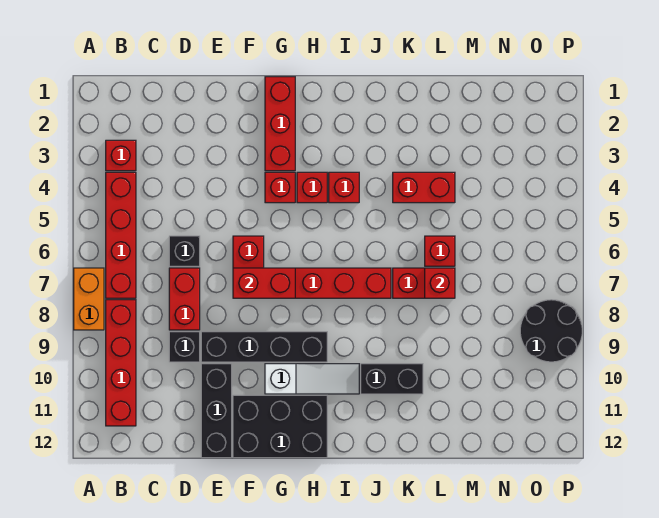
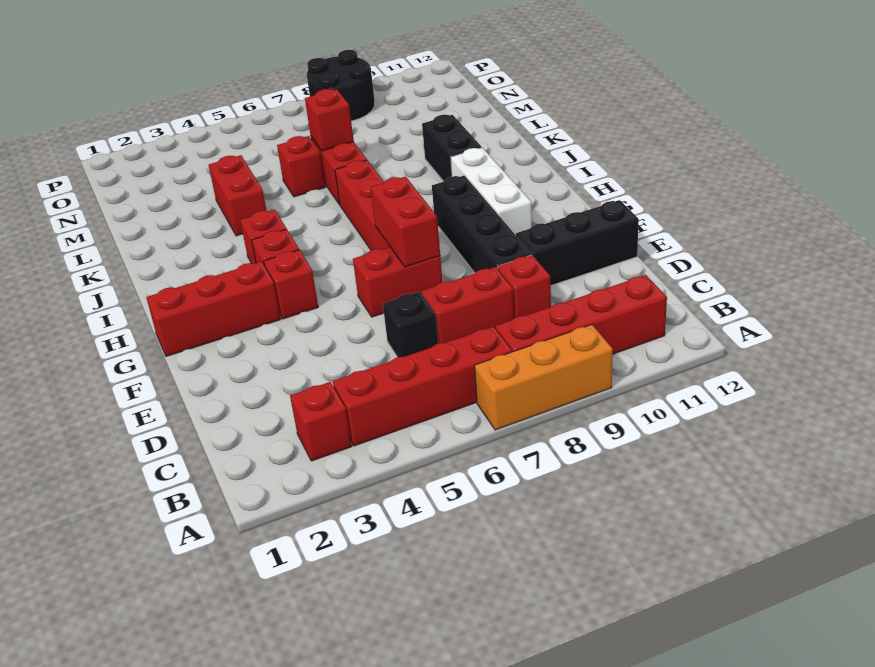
orange brick A7:A8 level 1 -> orange brick A7:A9 level 1
black brick D9 level 1 -> red brick D9 level 1
black brick F11:H12 level 1 -> none
white slope G10:I10 level 1 top G -> white brick G10:I10 level 1

